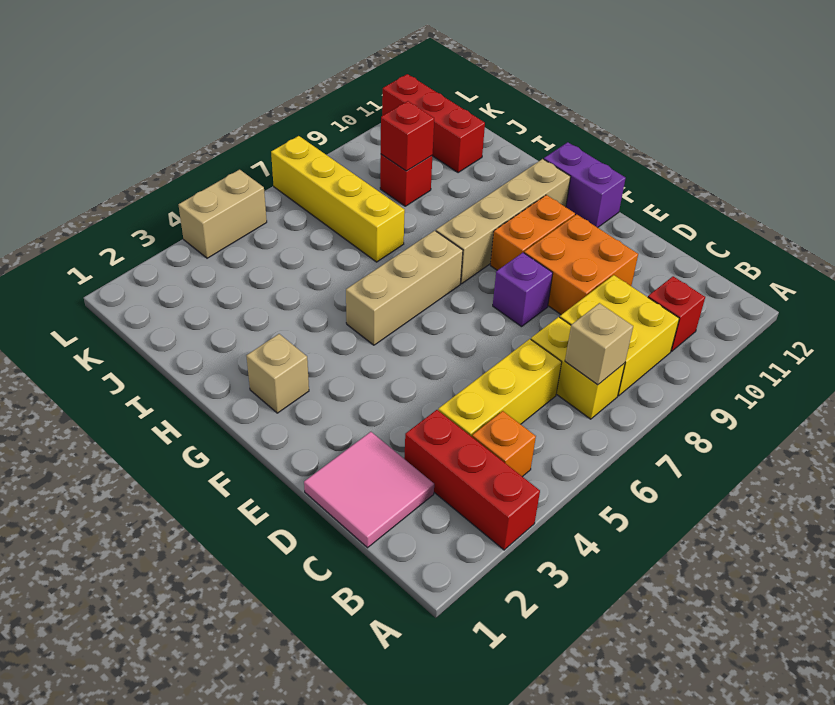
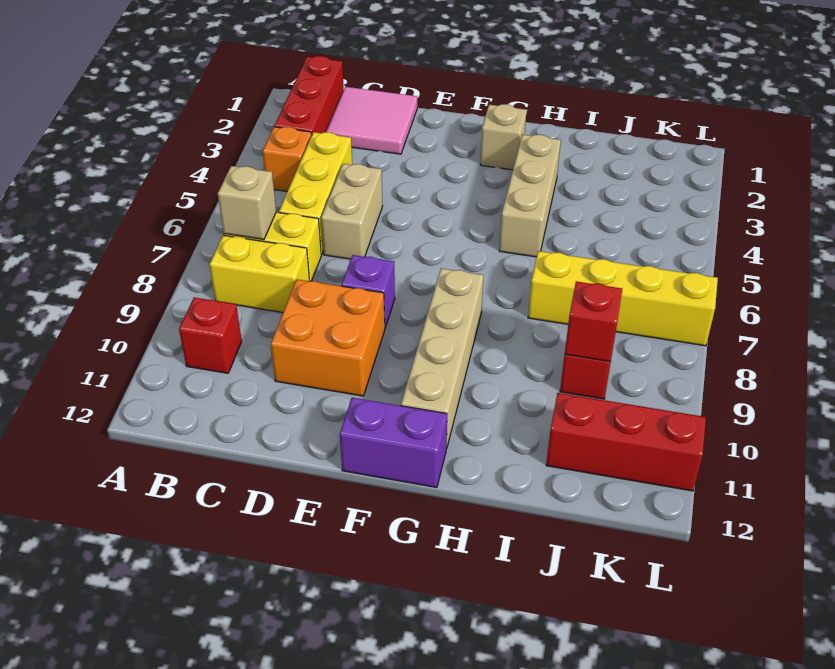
red brick A3:C3 level 1 -> red brick B1:B3 level 1
yellow brick B8:C9 level 1 -> yellow brick B8:C8 level 1
orange brick F9:F10 level 1 -> none
tan brick G5:G7 level 1 -> tan brick H3:H5 level 1
tan brick L4:L5 level 1 -> tan brick D5:D6 level 1

